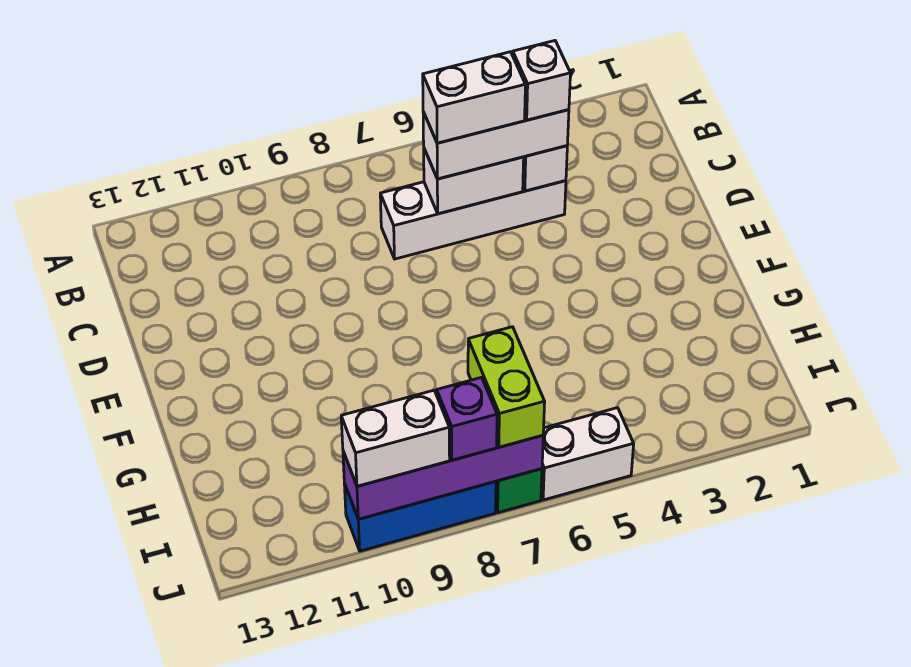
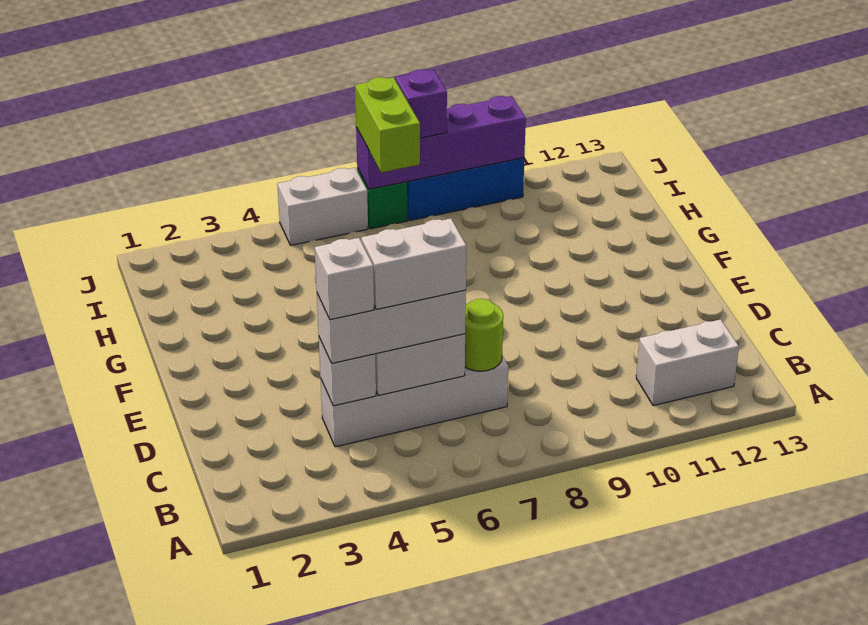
none -> lime round brick C7 level 2
white brick J9:J10 level 3 -> white brick B11:B12 level 1

